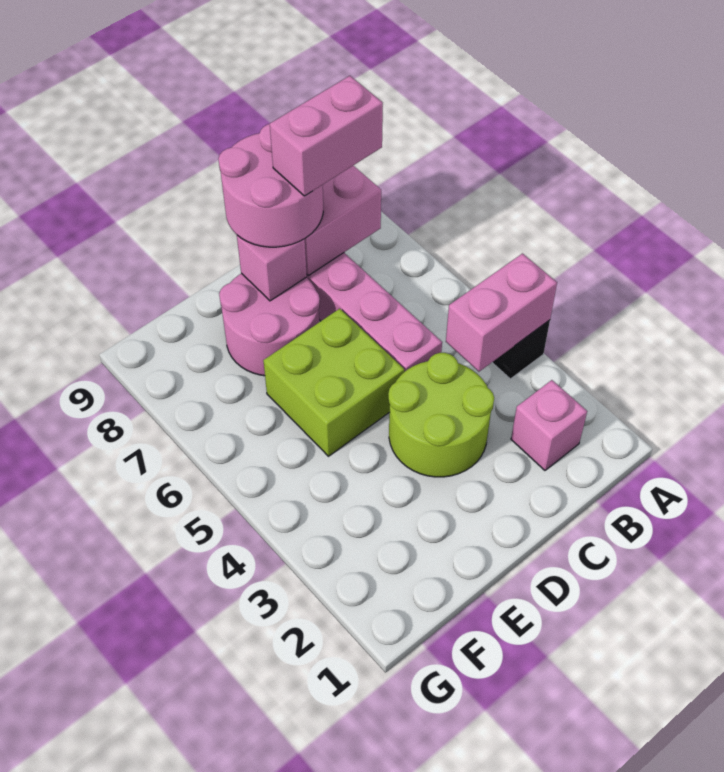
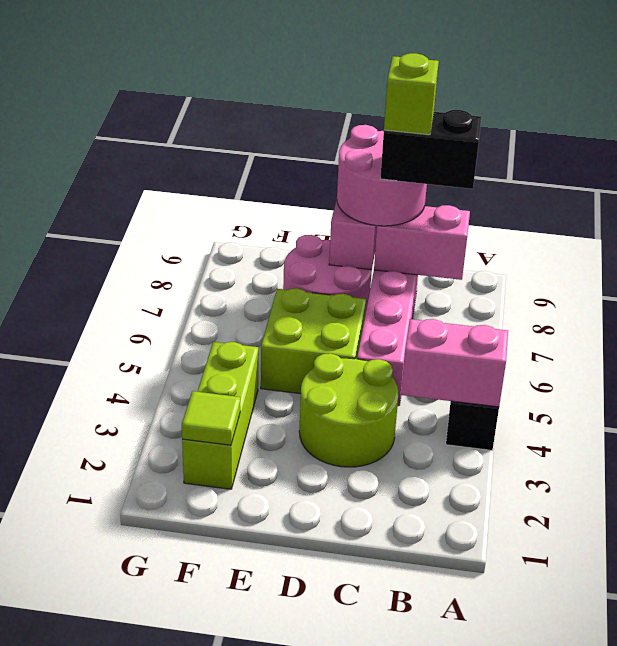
pink brick B2 level 1 -> none
pink brick B8:C8 level 4 -> black brick B8:C8 level 4
none -> lime brick C8 level 5
none -> lime brick F2:F4 level 1
none -> lime tile F2 level 2

